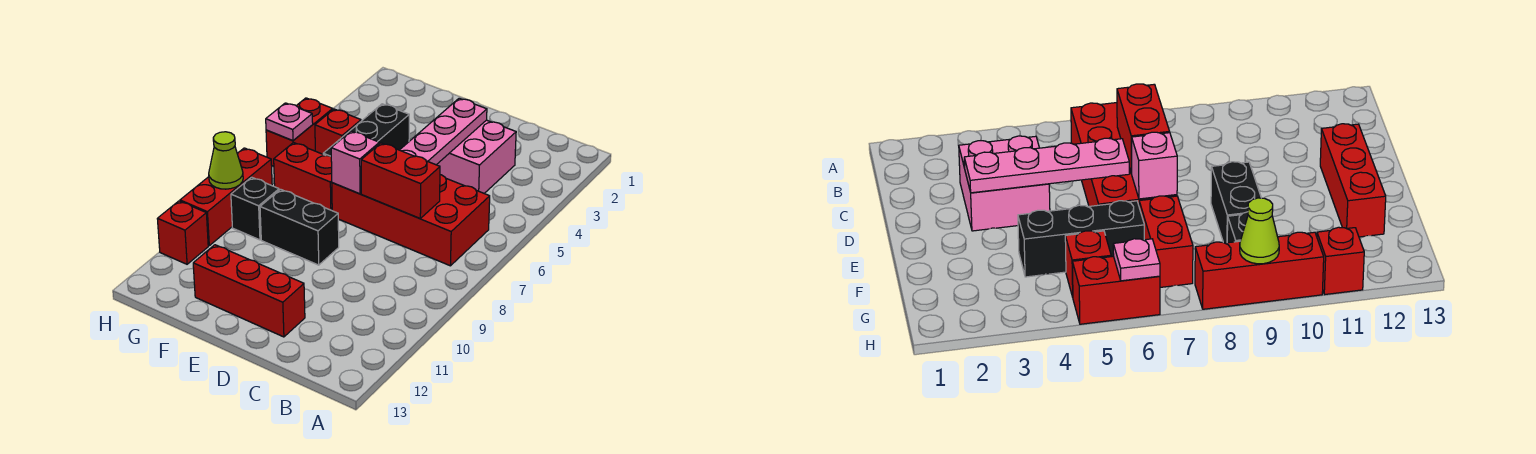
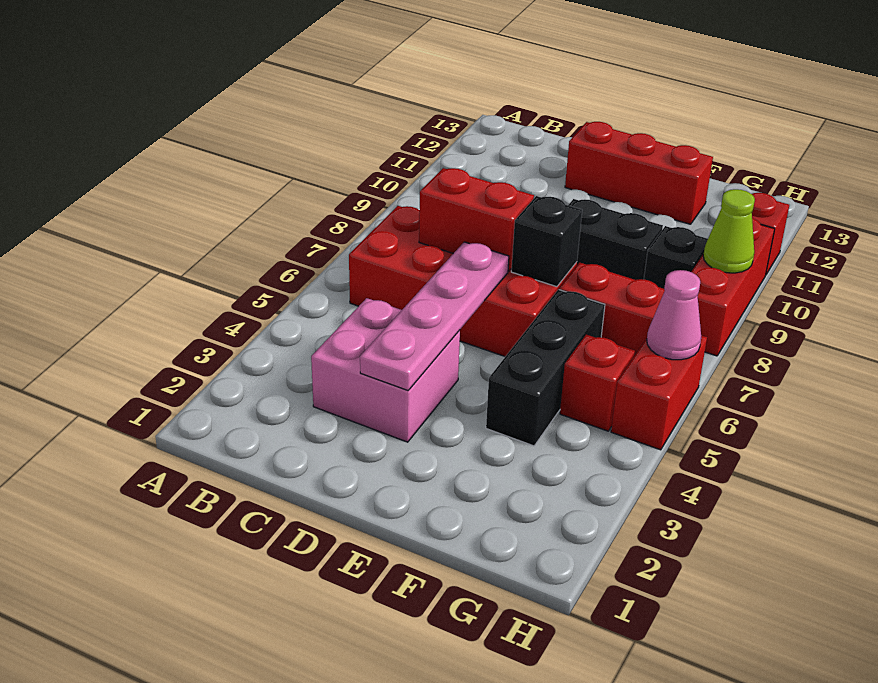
pink brick E7 level 2 -> black brick E7 level 2
pink plate H6 level 2 -> pink cone H6 level 2

